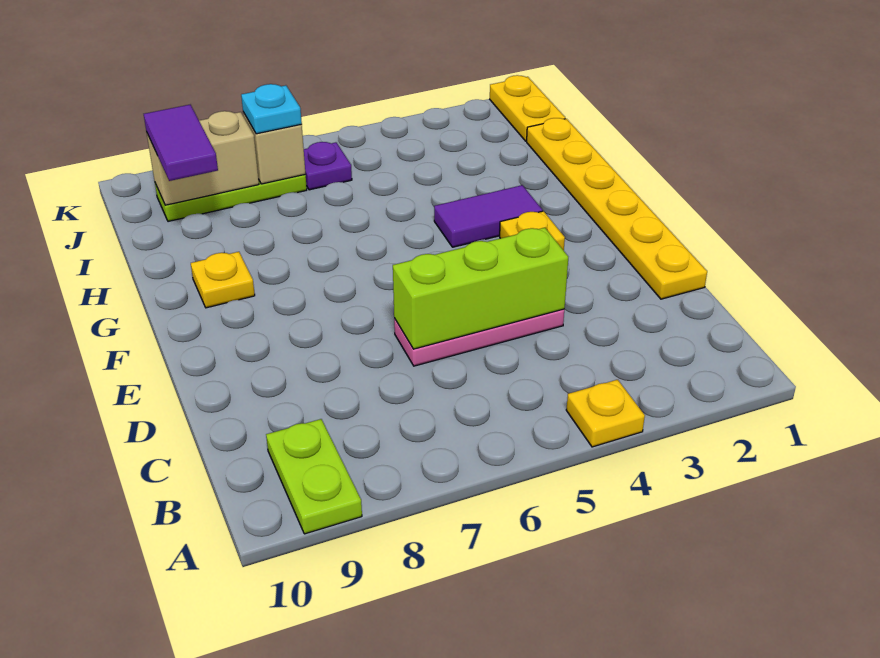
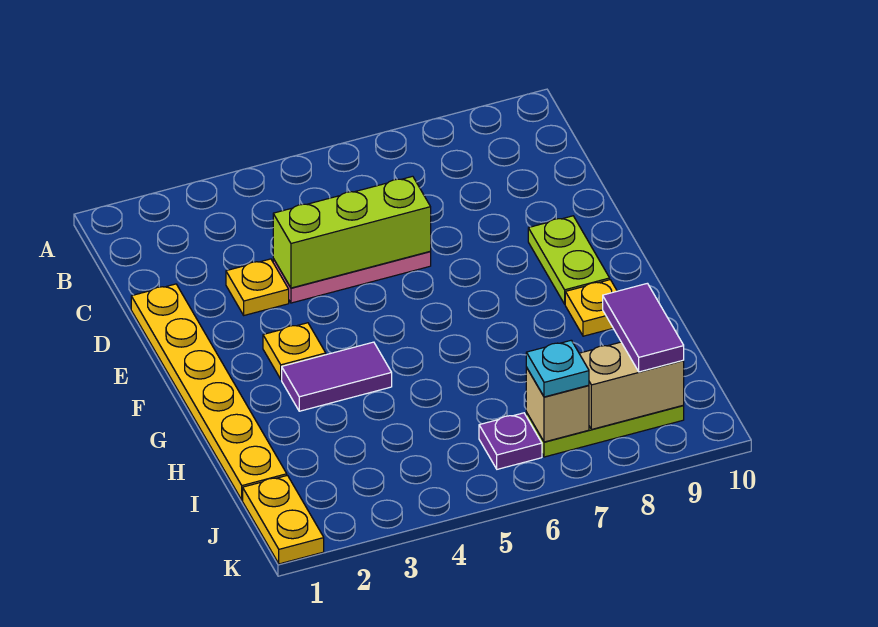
yellow plate A4 level 1 -> yellow plate D3 level 1
lime plate A9:B9 level 1 -> lime plate E9:F9 level 1

